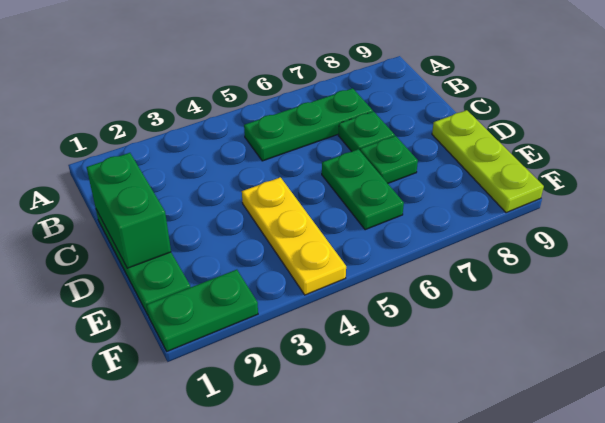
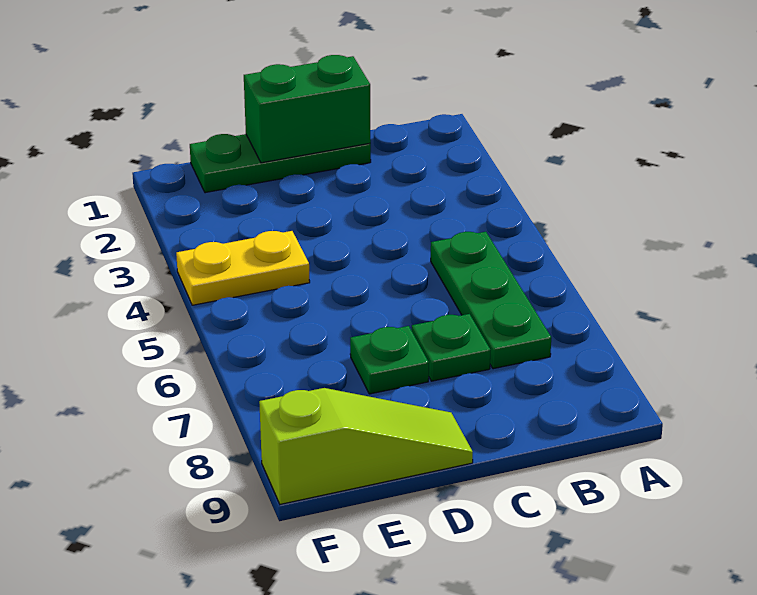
yellow plate D4:F4 level 1 -> yellow plate E4:F4 level 1
green plate D6:E6 level 1 -> none
lime plate D9:F9 level 1 -> lime slope D9:F9 level 1 top F
green plate F1:F2 level 1 -> none

